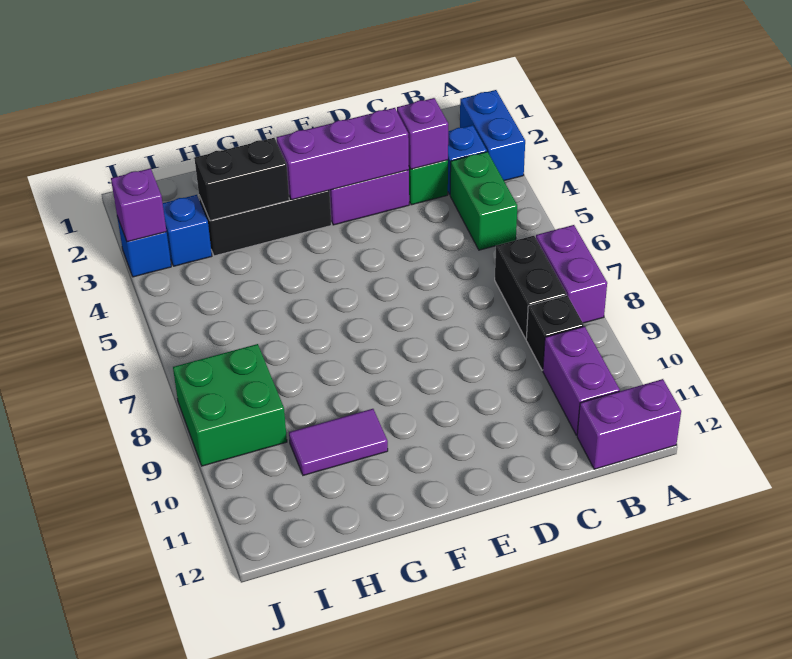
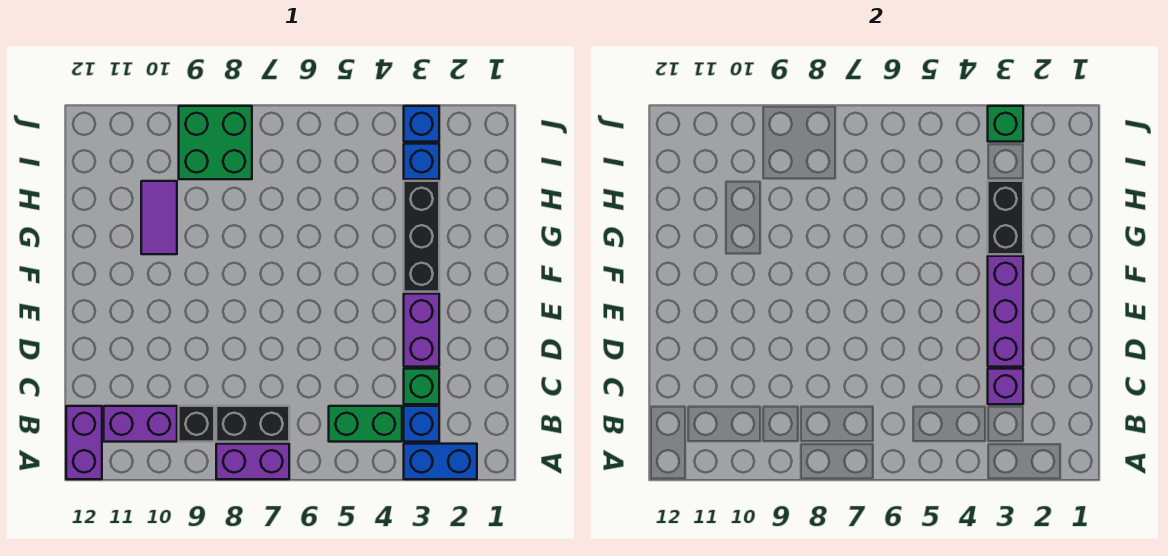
purple brick J3 level 2 -> green brick J3 level 2

